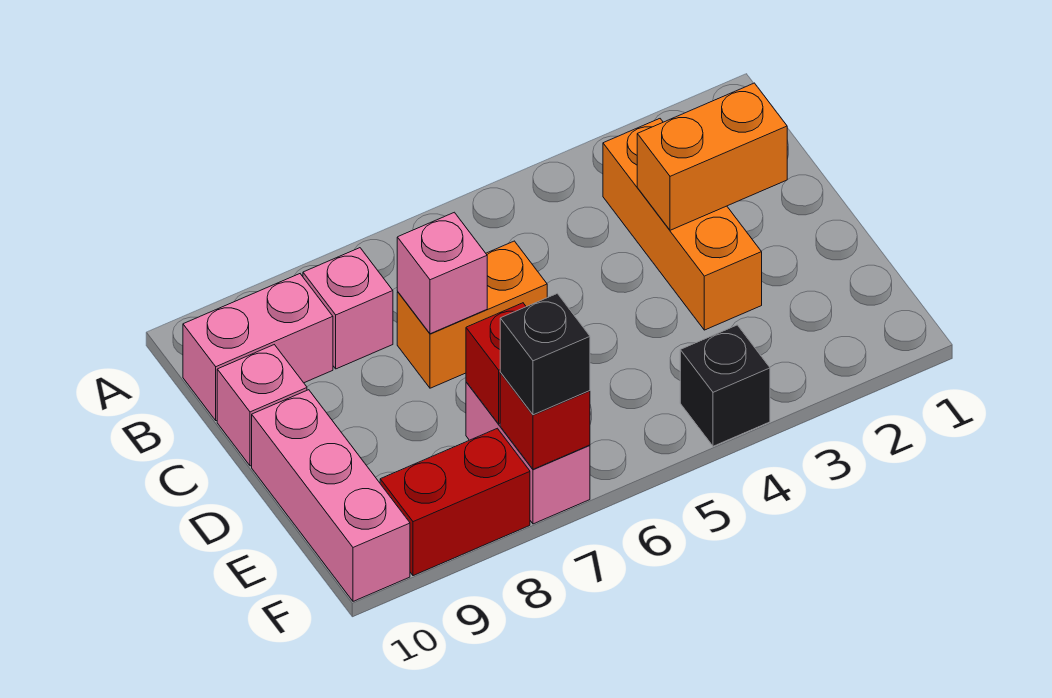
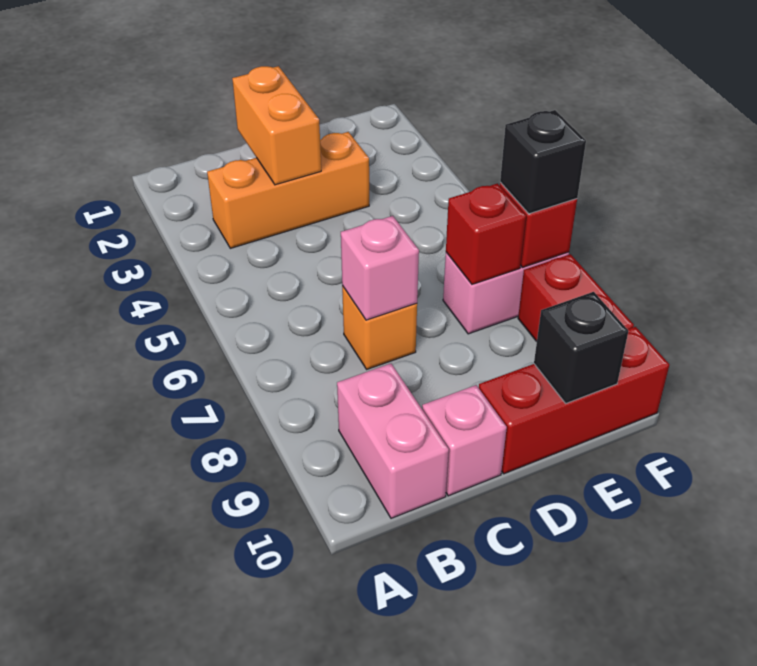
pink brick B8 level 1 -> none
orange brick C6:C7 level 1 -> orange brick C7 level 1
pink brick D10:F10 level 1 -> red brick D10:F10 level 1
black brick F4 level 1 -> black brick E10 level 2

